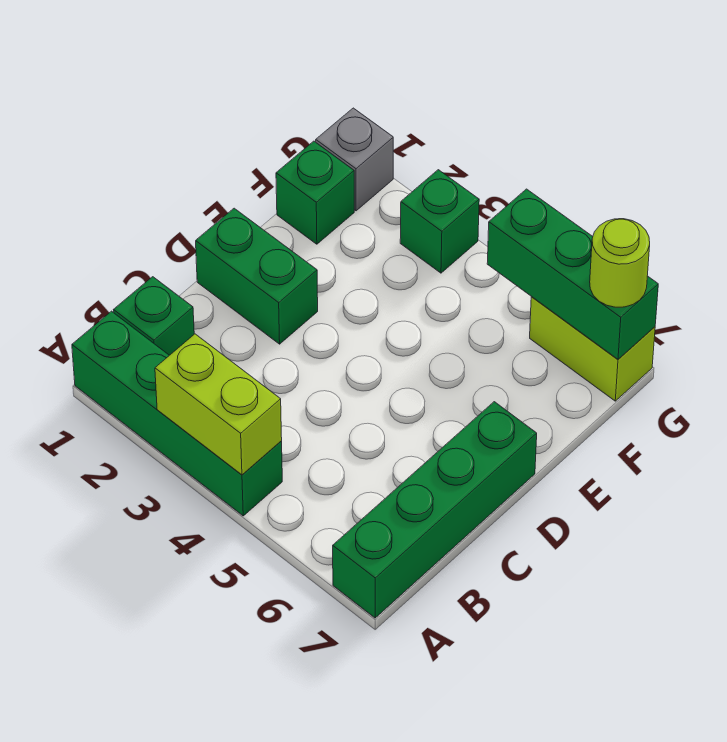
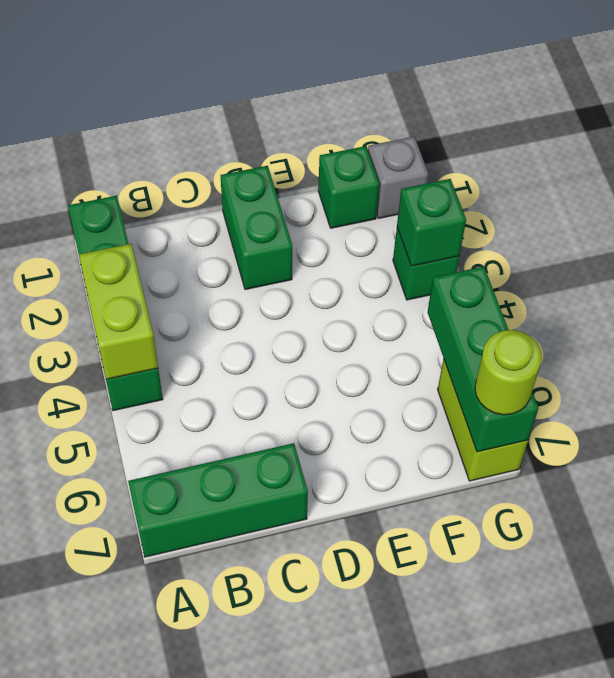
green brick A7:D7 level 1 -> green brick A7:C7 level 1
green brick B1 level 1 -> green brick G3 level 2

